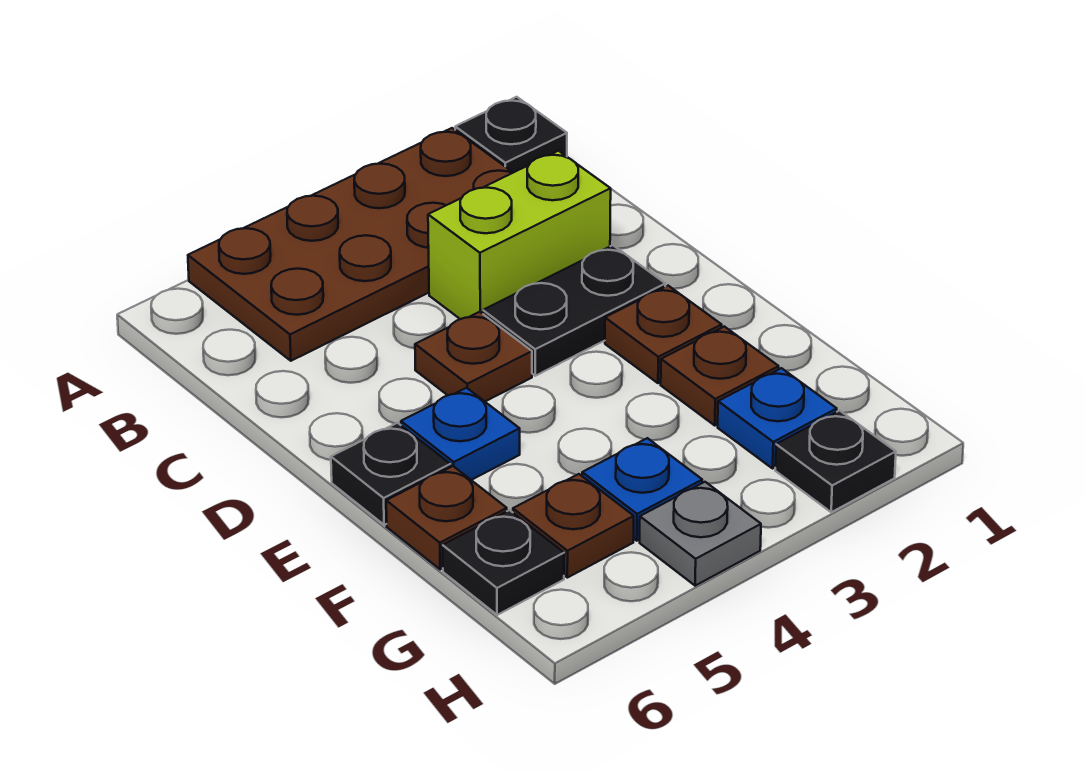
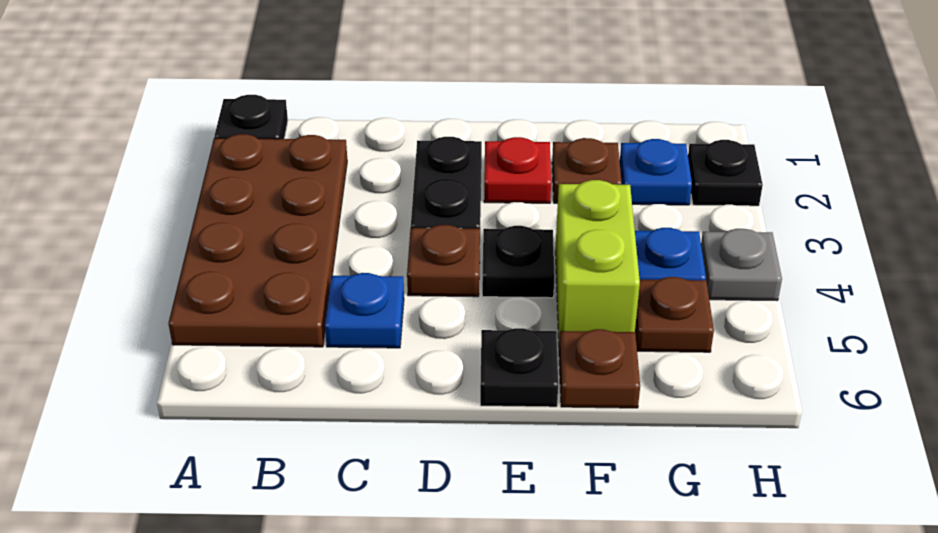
lime brick C2:C3 level 1 -> lime brick F4:F5 level 1
brown plate E2 level 1 -> red plate E2 level 1
blue plate E5 level 1 -> blue plate C5 level 1
black plate G6 level 1 -> black plate E4 level 1

